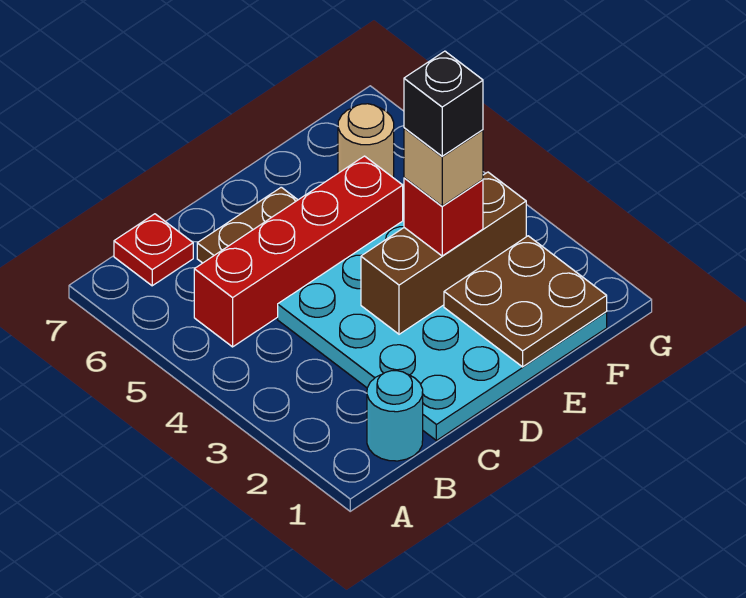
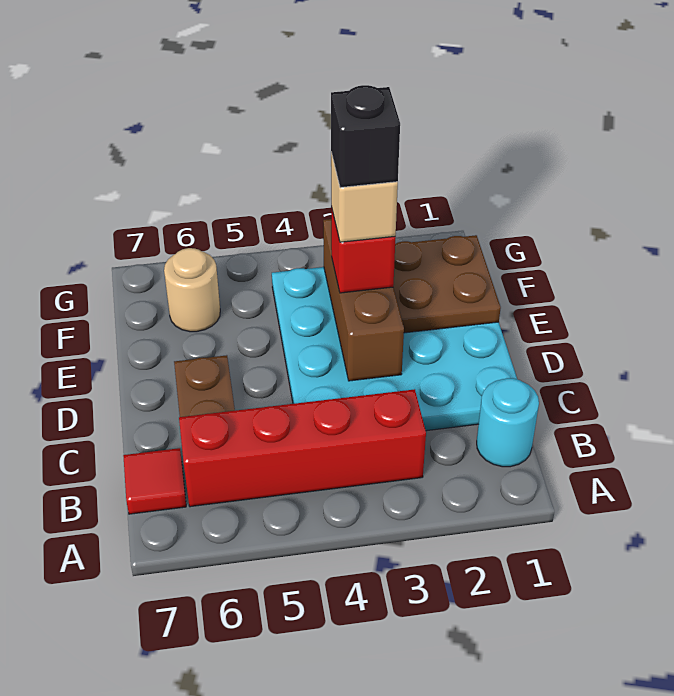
red brick B5:E5 level 1 -> red brick B3:B6 level 1
red plate B7 level 1 -> red tile B7 level 1

